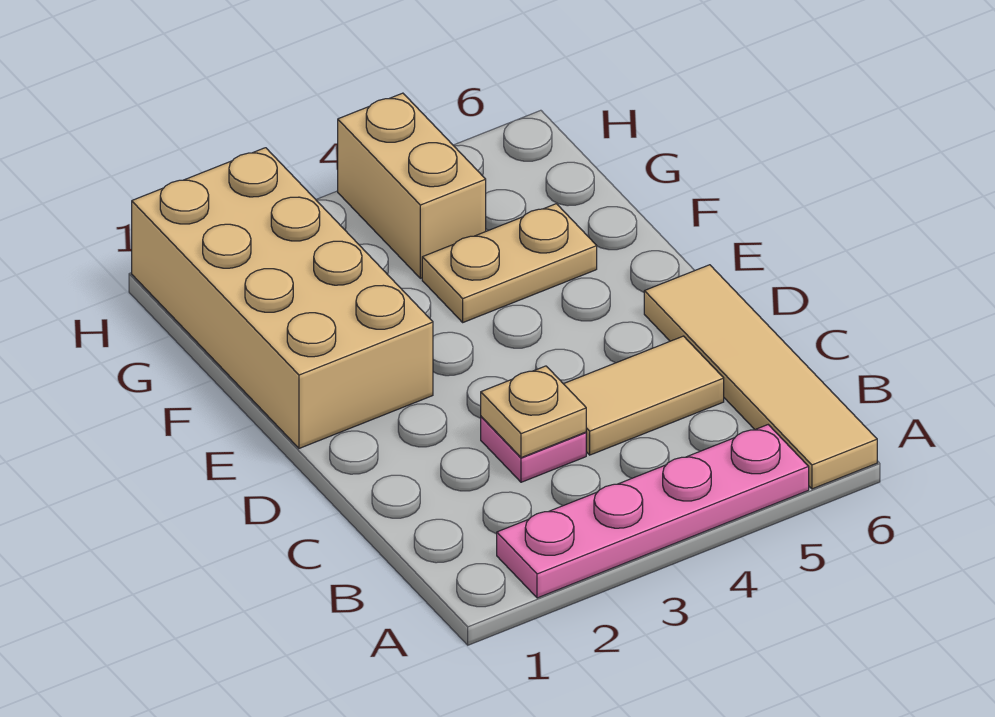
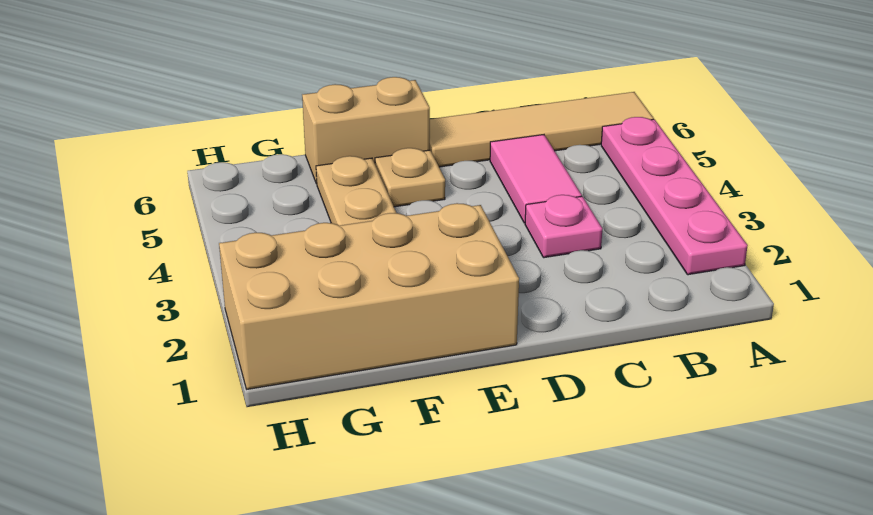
tan plate C3 level 2 -> tan plate E5 level 1
tan tile C4:C5 level 1 -> pink tile C4:C5 level 1
tan brick G4:H4 level 1 -> tan brick E6:F6 level 1

